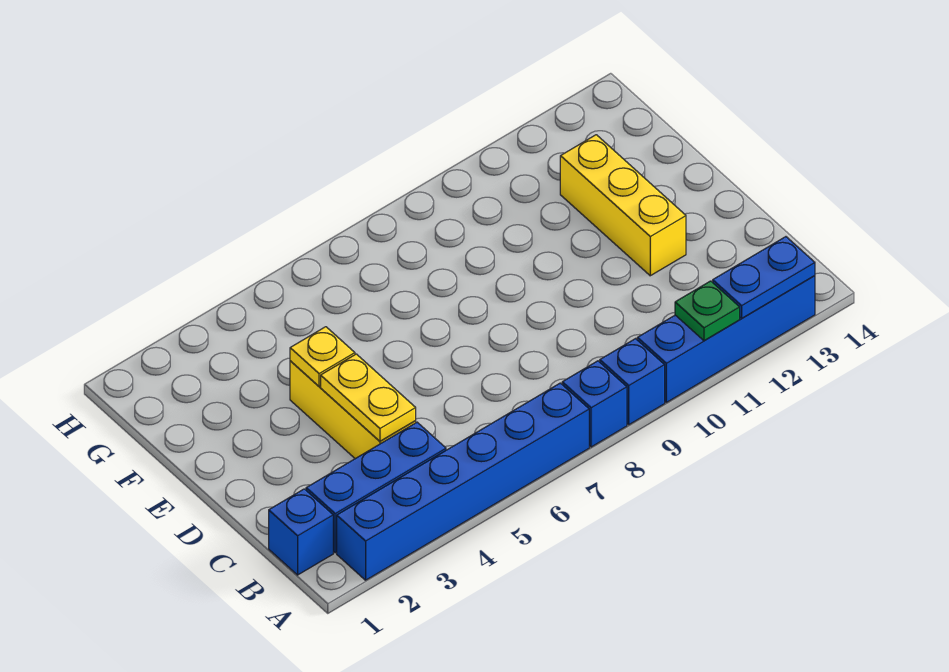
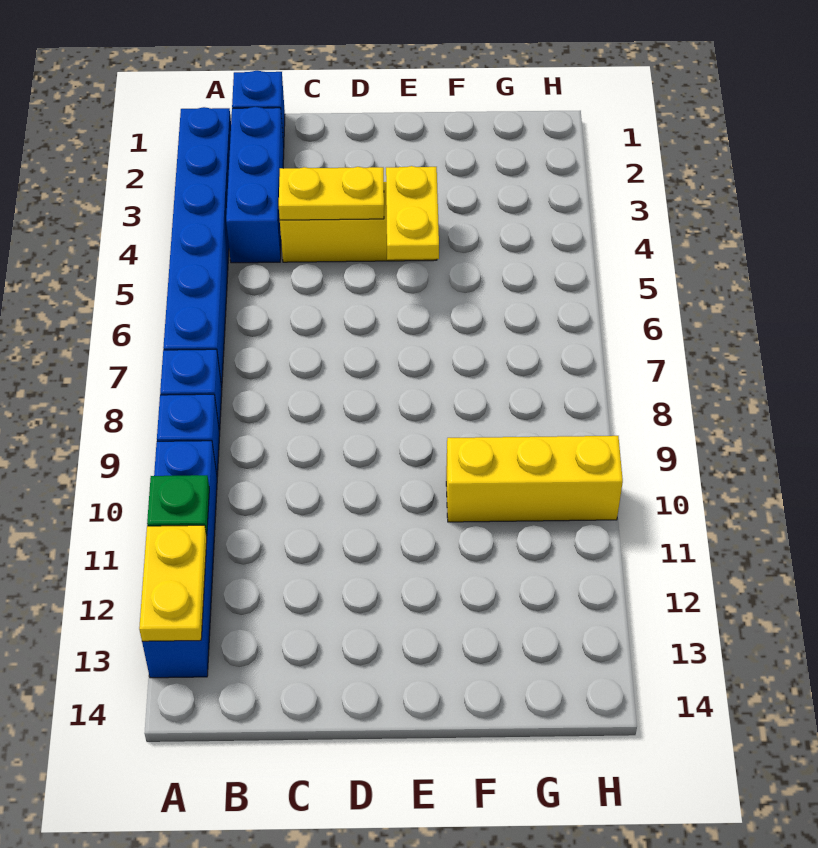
blue plate A12:A13 level 2 -> yellow plate A12:A13 level 2
yellow brick D12:F12 level 1 -> yellow brick F10:H10 level 1
yellow plate E4 level 2 -> yellow plate E4:E5 level 2

